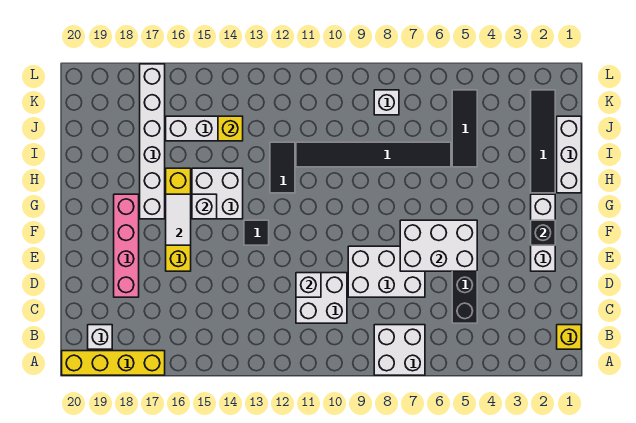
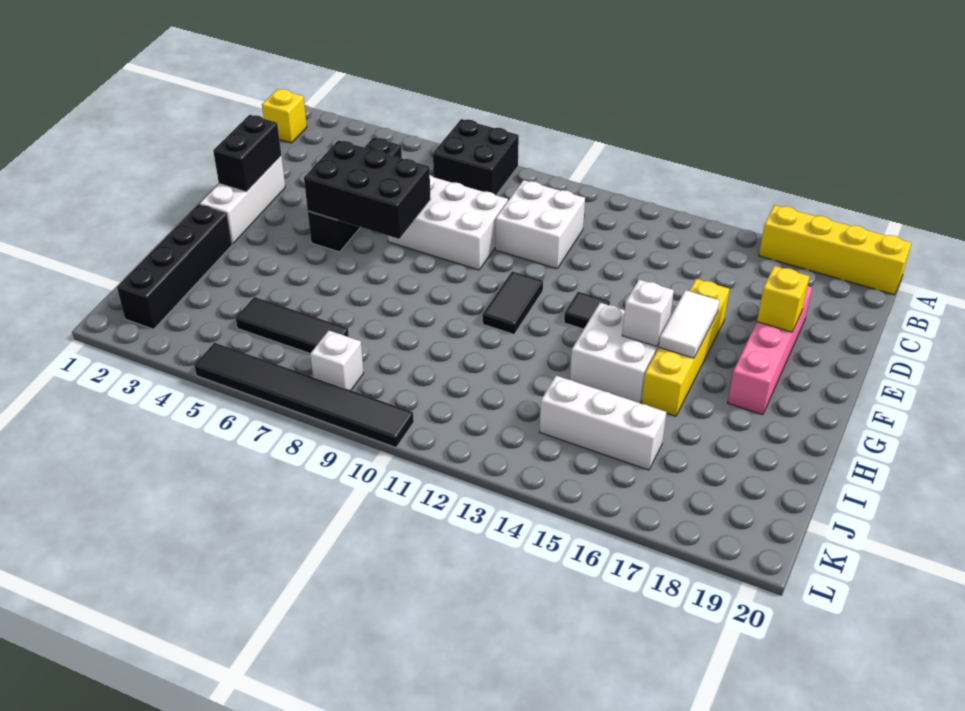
white brick A7:B8 level 1 -> black brick A7:B8 level 1
white brick B19 level 1 -> none
white brick D11 level 2 -> none
white brick E5:F7 level 2 -> black brick E5:F7 level 2
black brick F2 level 2 -> black brick E2:F2 level 2
white brick G17:L17 level 1 -> none
white brick H1:J1 level 1 -> none
black tile H2:K2 level 1 -> black brick H2:K2 level 1
black tile H12:I12 level 1 -> black tile F11:G11 level 1
black tile I5:K5 level 1 -> black tile J5:J7 level 1
black tile I6:I11 level 1 -> black tile L5:L10 level 1
yellow brick J14 level 2 -> yellow brick E18 level 2

